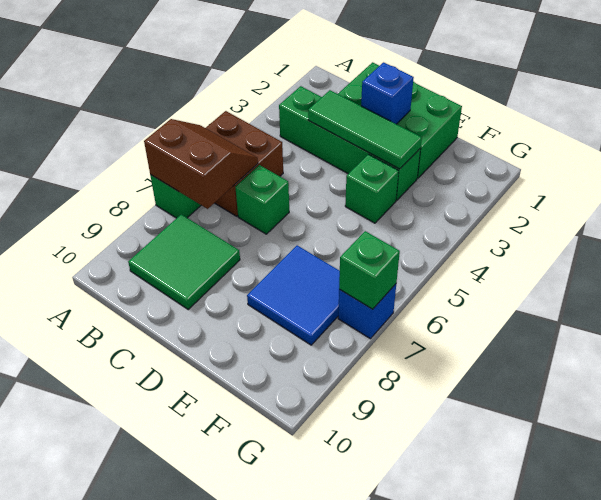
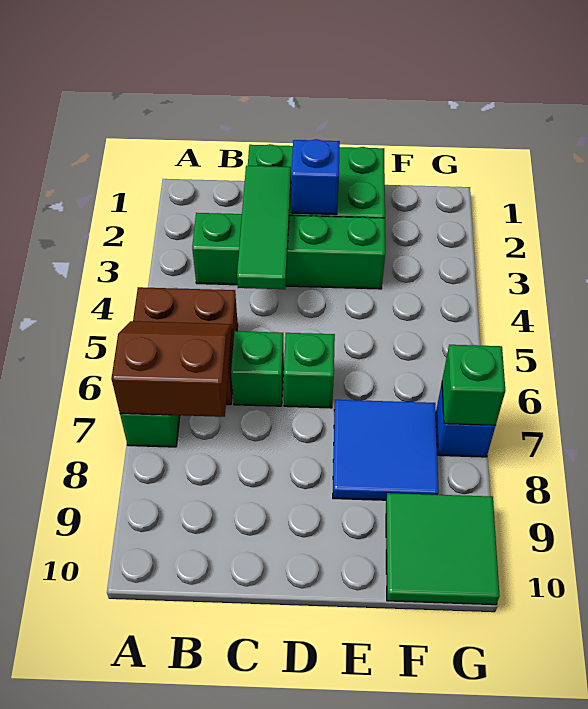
green tile B8:C9 level 1 -> green tile F9:G10 level 1
green tile C3:E3 level 2 -> green tile C2:C4 level 2
green brick E4 level 1 -> green brick D6 level 1

